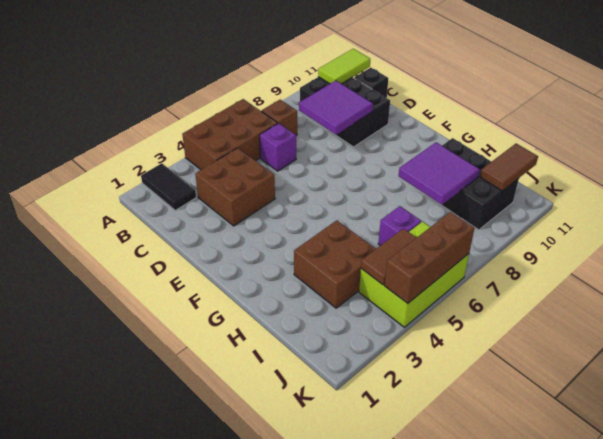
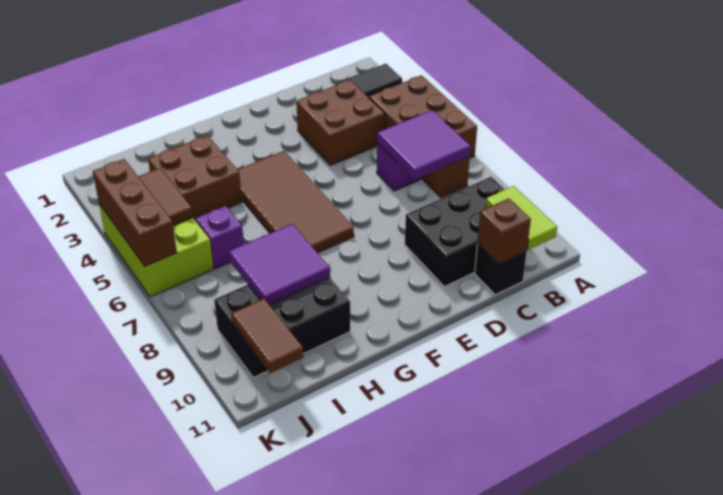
purple tile C8:D9 level 2 -> purple tile B6:C7 level 2
none -> brown brick C11 level 2
none -> brown tile F4:G7 level 1

